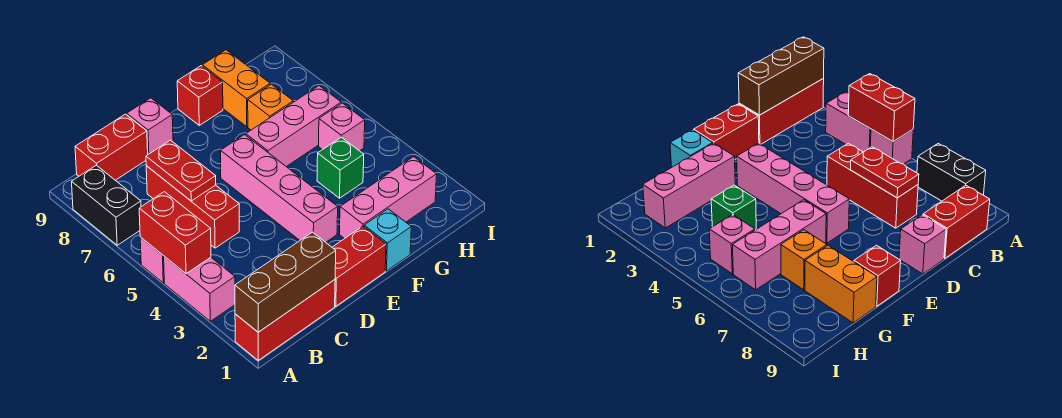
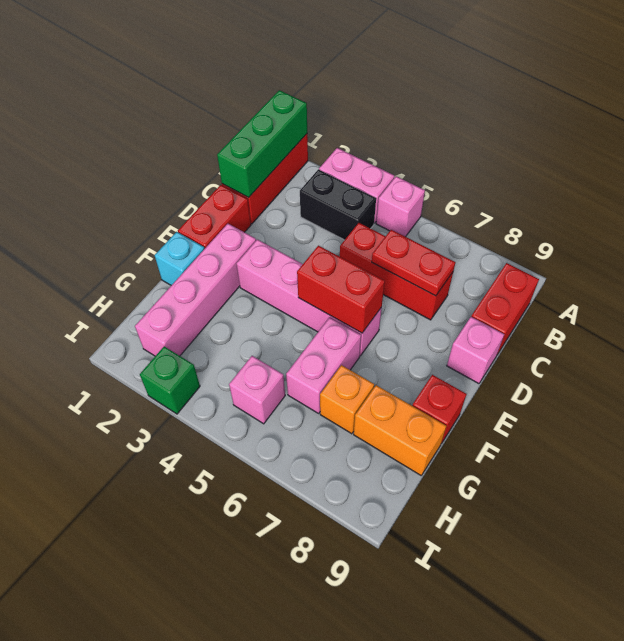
brown brick A1:C1 level 2 -> green brick A1:C1 level 2
red brick A4:A5 level 2 -> red brick E5:E6 level 2
black brick A7:A8 level 1 -> black brick B3:B4 level 1
pink brick F2:H2 level 1 -> pink brick E2:H2 level 1
pink brick F6:H6 level 1 -> pink brick F6:G6 level 1
green brick G4 level 1 -> green brick I3 level 1

